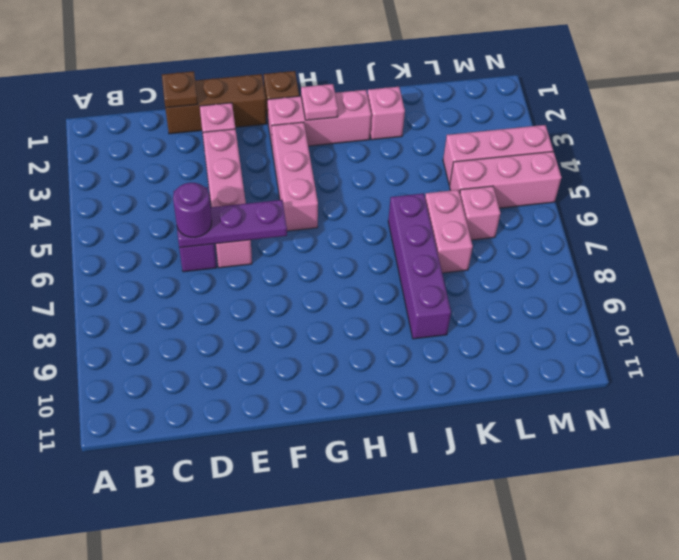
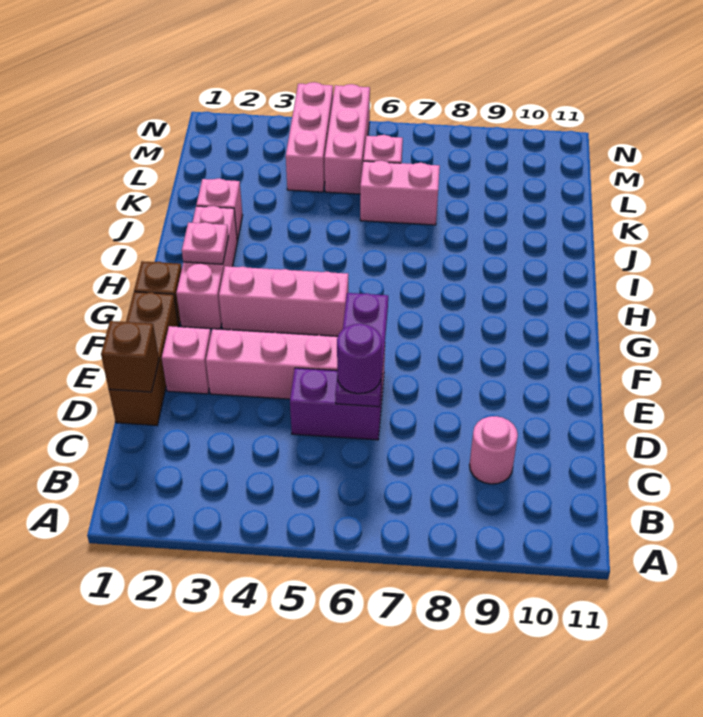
none -> pink round brick C9 level 1
brown plate D1 level 2 -> brown brick D1 level 2
purple brick J6:J9 level 1 -> none

